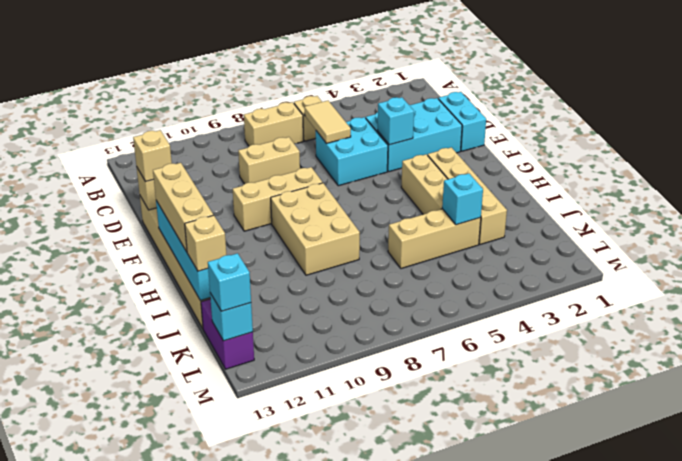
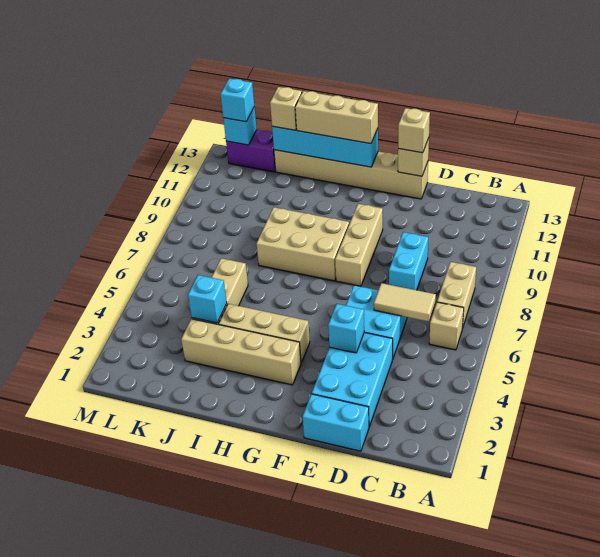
tan brick D8:D9 level 1 -> cyan brick D8:D9 level 1

